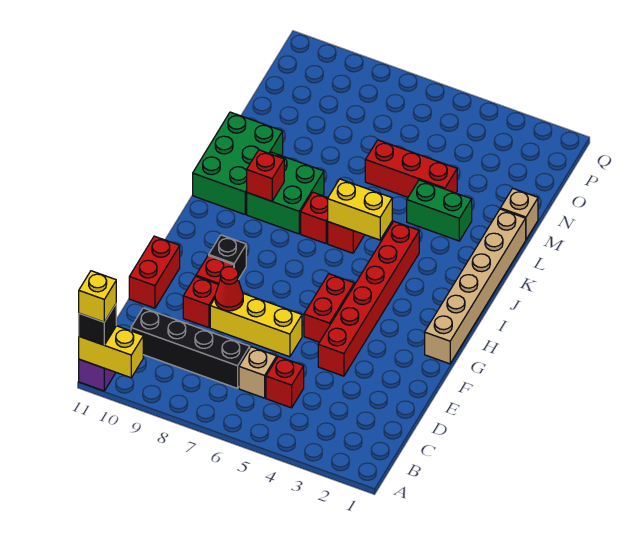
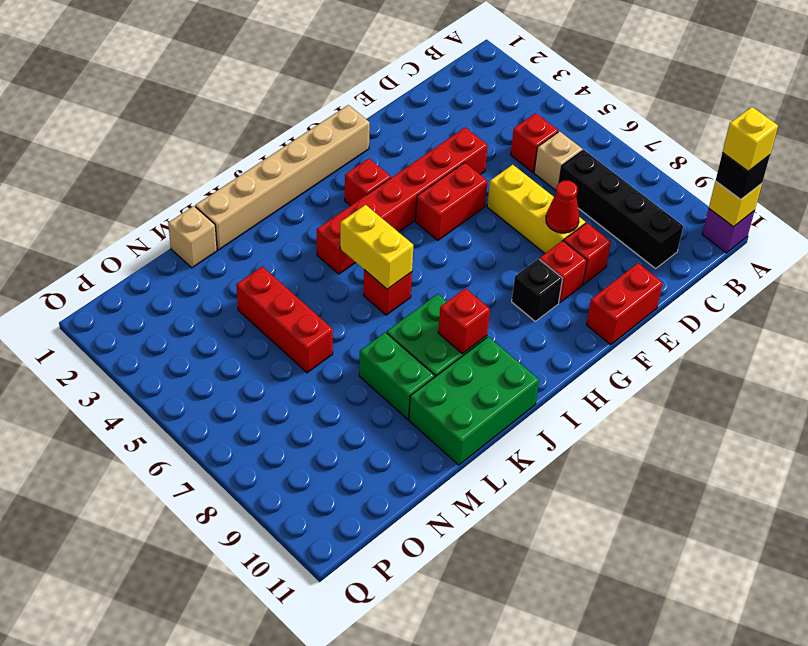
yellow brick A10:A11 level 2 -> yellow brick A11 level 2
red brick J7 level 1 -> red brick H3 level 1
green brick L3:L4 level 1 -> green brick L8:L9 level 1

